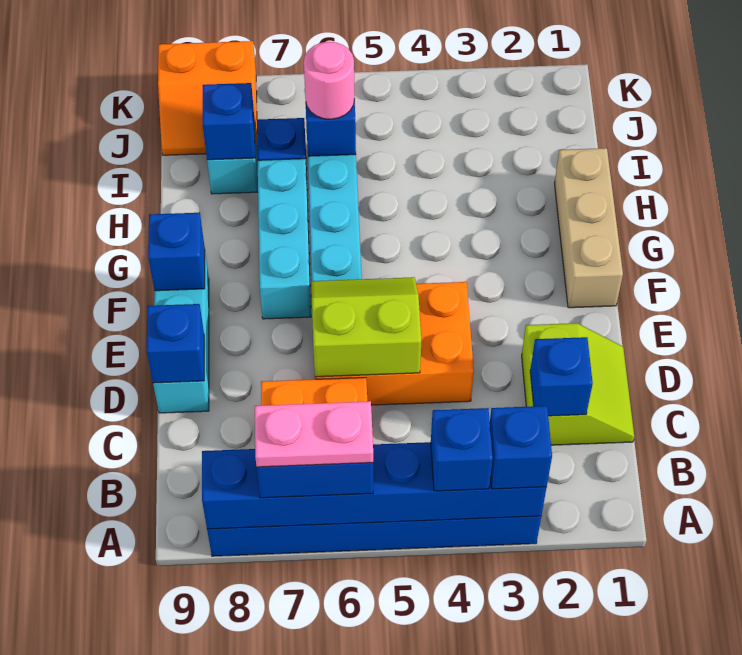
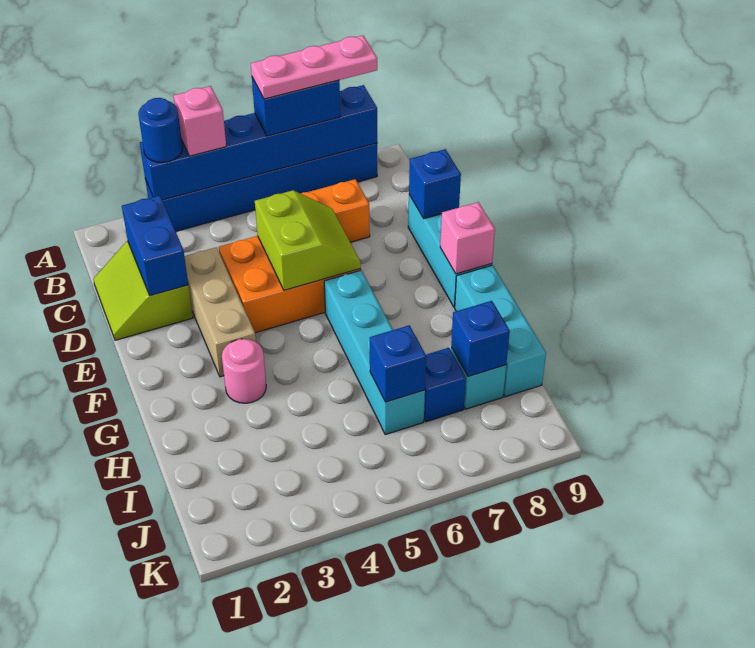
blue brick A3 level 3 -> blue round brick A3 level 3
blue brick A4 level 3 -> pink brick A4 level 3
pink plate A6:A7 level 4 -> pink plate A6:A8 level 4
blue brick C2 level 2 -> blue brick C2:D2 level 2
lime slope D5:E6 level 2 top D -> lime slope D5:E6 level 2 top 5
tan brick F1:H1 level 1 -> tan brick D3:F3 level 1
cyan brick F7:H7 level 1 -> cyan brick G9:I9 level 1
blue brick F9 level 2 -> pink brick F9 level 2
pink round brick I6 level 3 -> pink round brick G3 level 1
orange slope J8:K9 level 1 top K -> none

